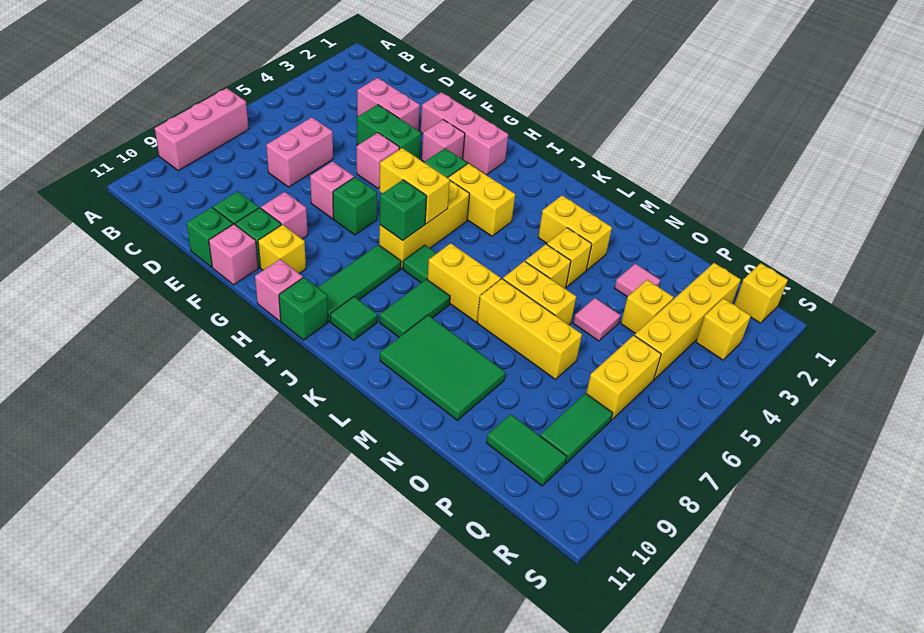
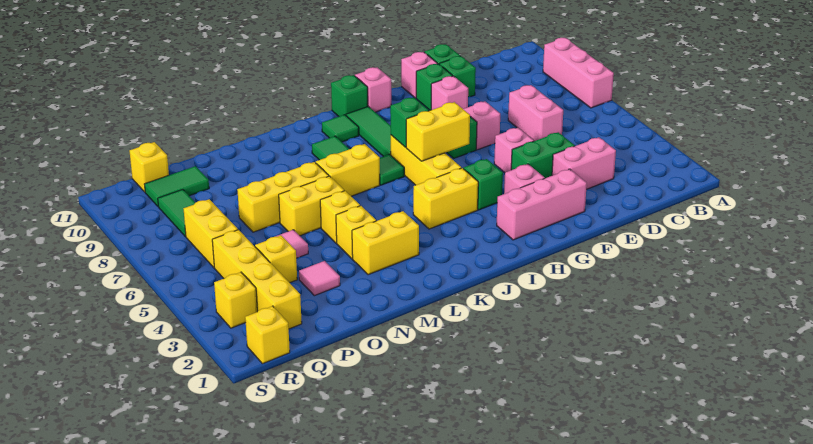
yellow brick G10 level 1 -> yellow brick Q11 level 1
green tile L9:N10 level 1 -> none

